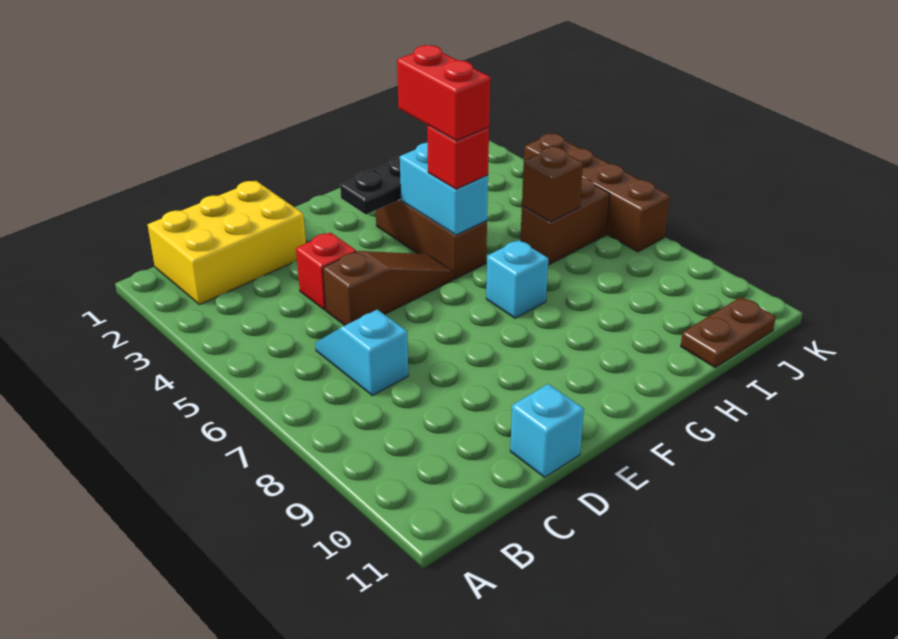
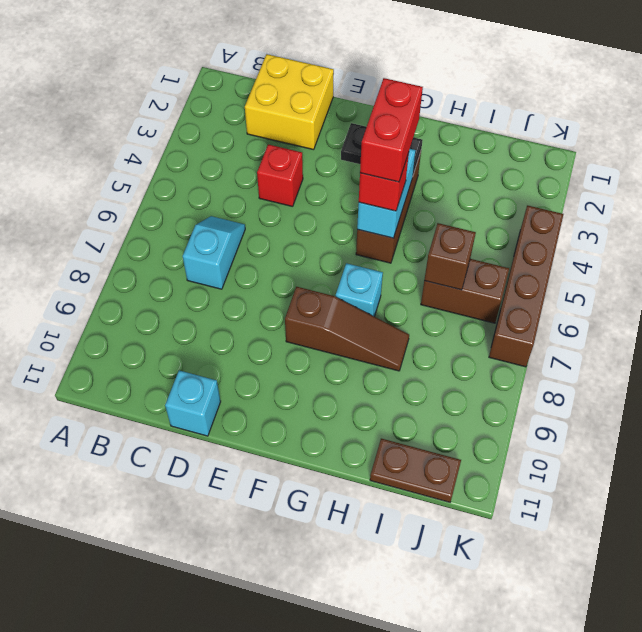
yellow brick B1:D2 level 1 -> yellow brick C1:D2 level 1
brown slope D5:F5 level 1 top D -> brown slope F8:H8 level 1 top F

